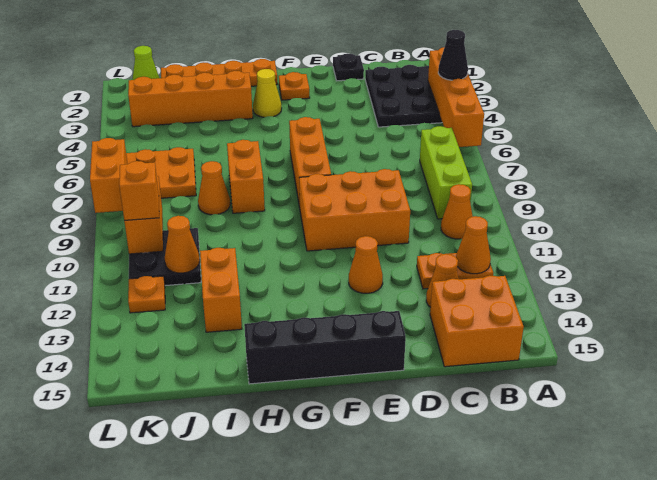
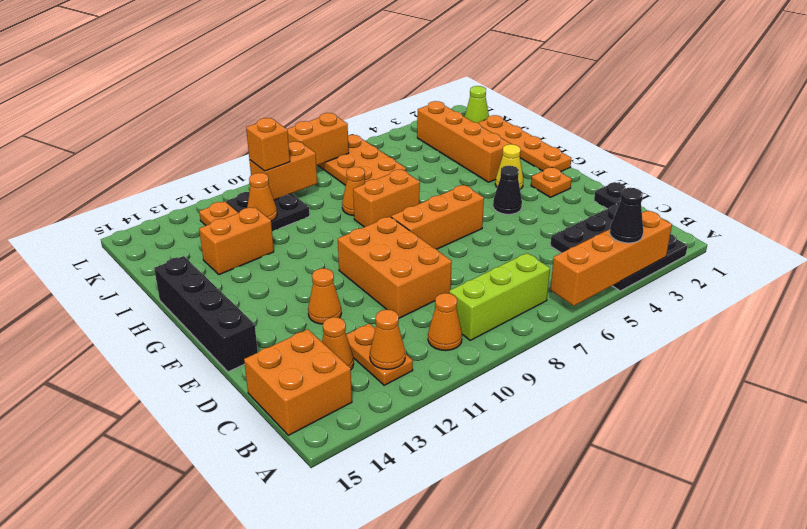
none -> black cone F4 level 1

